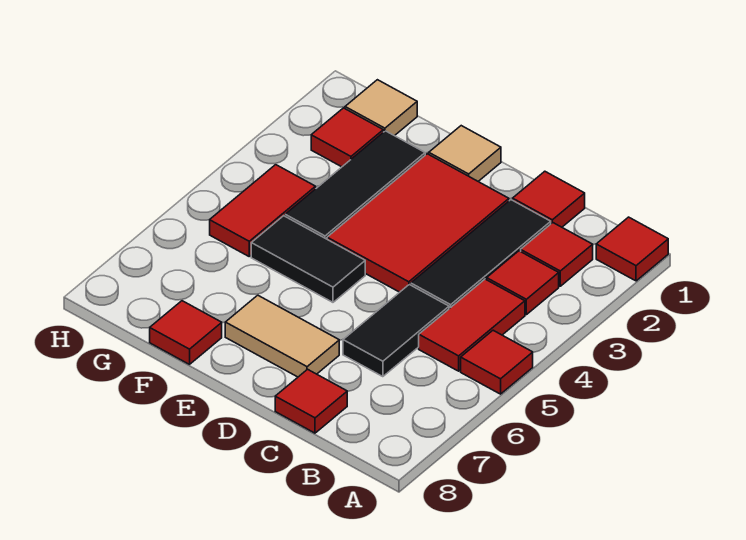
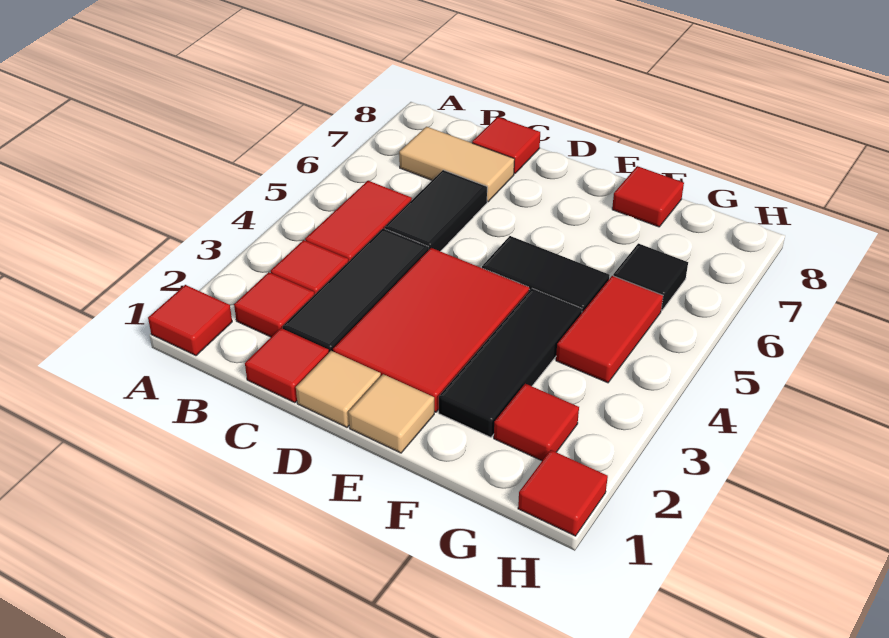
red tile A5 level 1 -> red tile H1 level 1
tan tile D7:E7 level 1 -> tan tile B7:C7 level 1
tan tile G1 level 1 -> tan tile D1 level 1
none -> black tile G6 level 1

